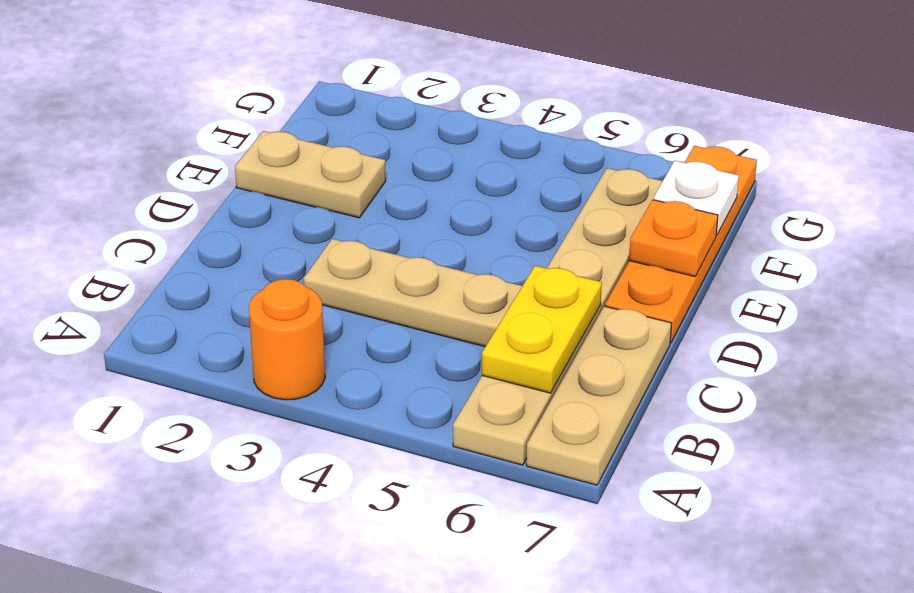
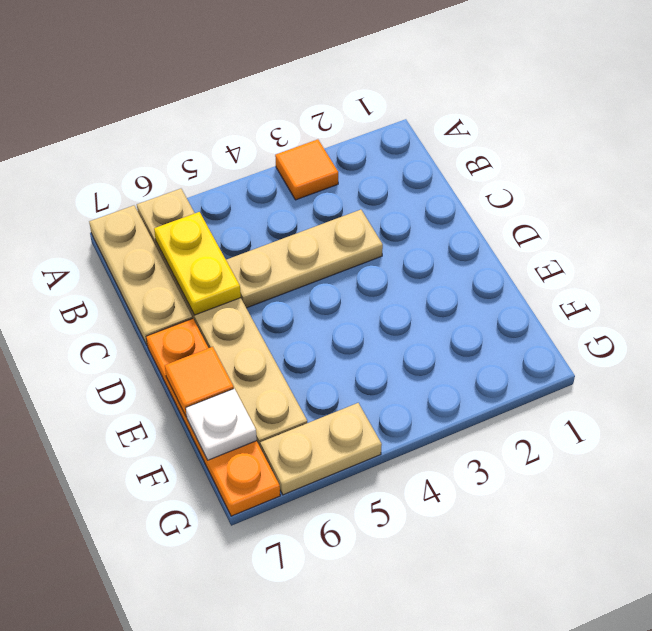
orange round brick A3 level 1 -> orange tile A3 level 1
tan plate E1:E2 level 1 -> tan plate G5:G6 level 1
orange plate E7 level 2 -> orange tile E7 level 2

